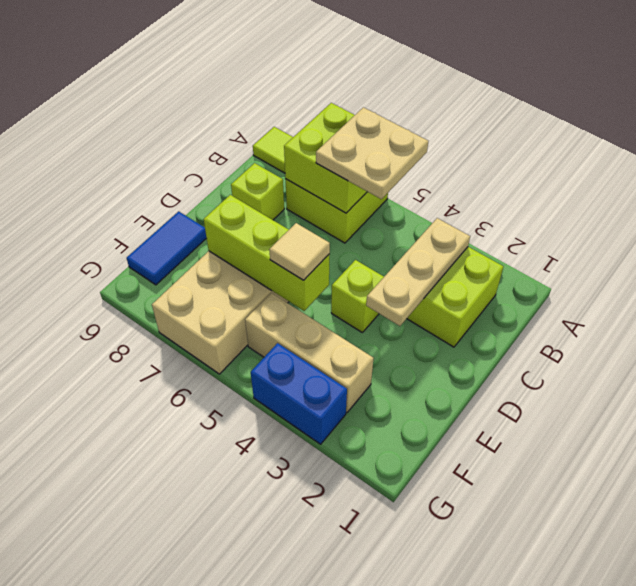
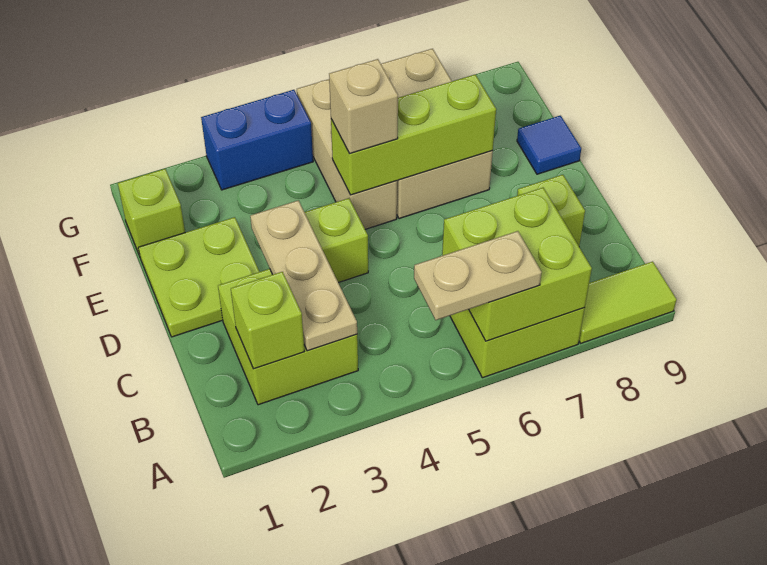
tan plate A5:B6 level 3 -> tan plate A5:A6 level 3
none -> lime brick B2 level 2
none -> lime plate D1:E2 level 1
tan tile E5 level 3 -> tan brick E5 level 3
blue tile E9:F9 level 1 -> blue tile E9 level 1
none -> lime brick F1 level 1
tan brick F3:F5 level 1 -> tan brick E5:G5 level 1

